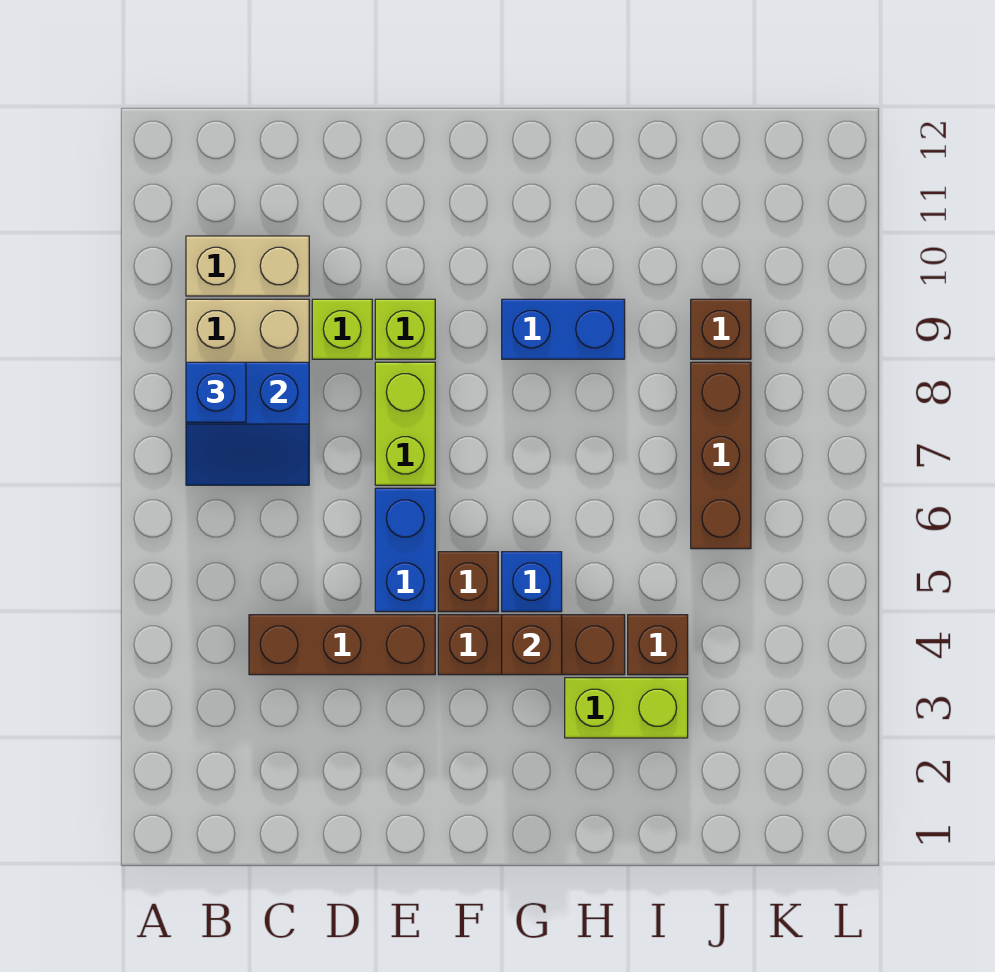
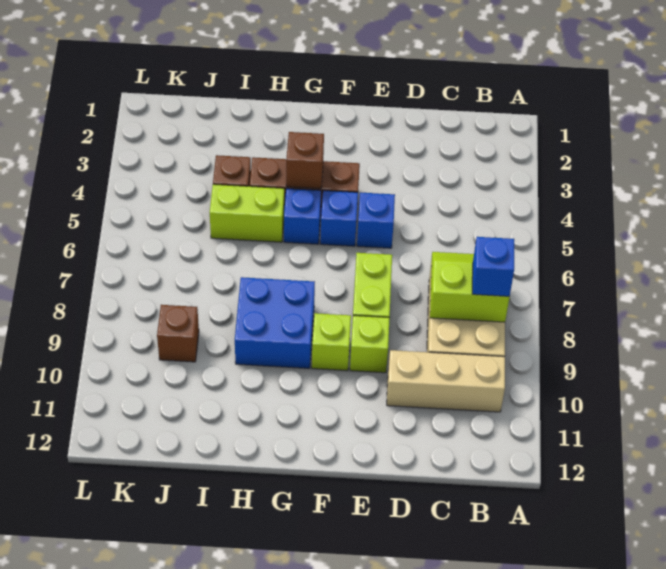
blue slope B7:C8 level 2 top 8 -> lime slope B7:C8 level 2 top 8
tan brick B10:C10 level 1 -> tan brick B10:D10 level 1
brown brick C4:E4 level 1 -> none
lime brick D9 level 1 -> lime brick F9 level 1
blue brick E5:E6 level 1 -> blue brick E5 level 1
brown brick F5 level 1 -> blue brick F5 level 1
blue brick G9:H9 level 1 -> blue brick G8:H9 level 1
lime brick H3:I3 level 1 -> lime brick H5:I5 level 1
brown brick J6:J8 level 1 -> none

